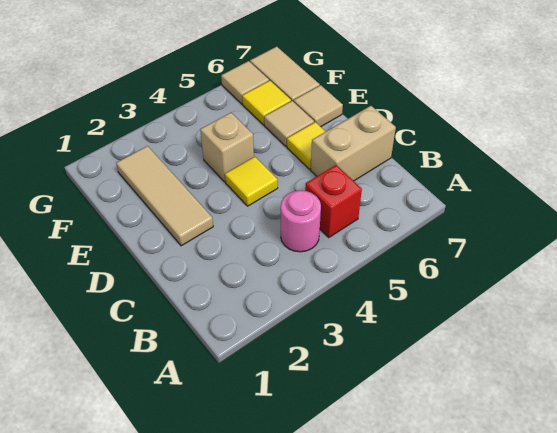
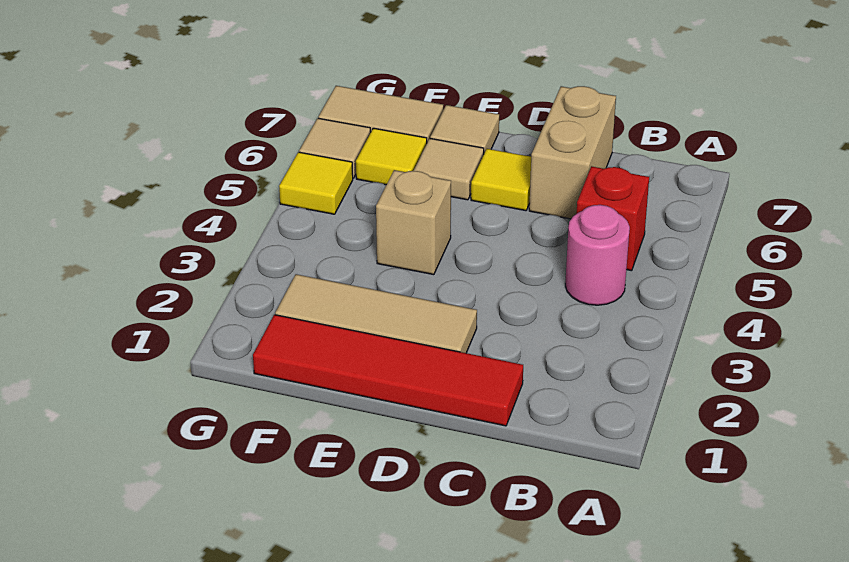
none -> red tile C1:F1 level 1
yellow tile D4 level 1 -> yellow tile G5 level 1

